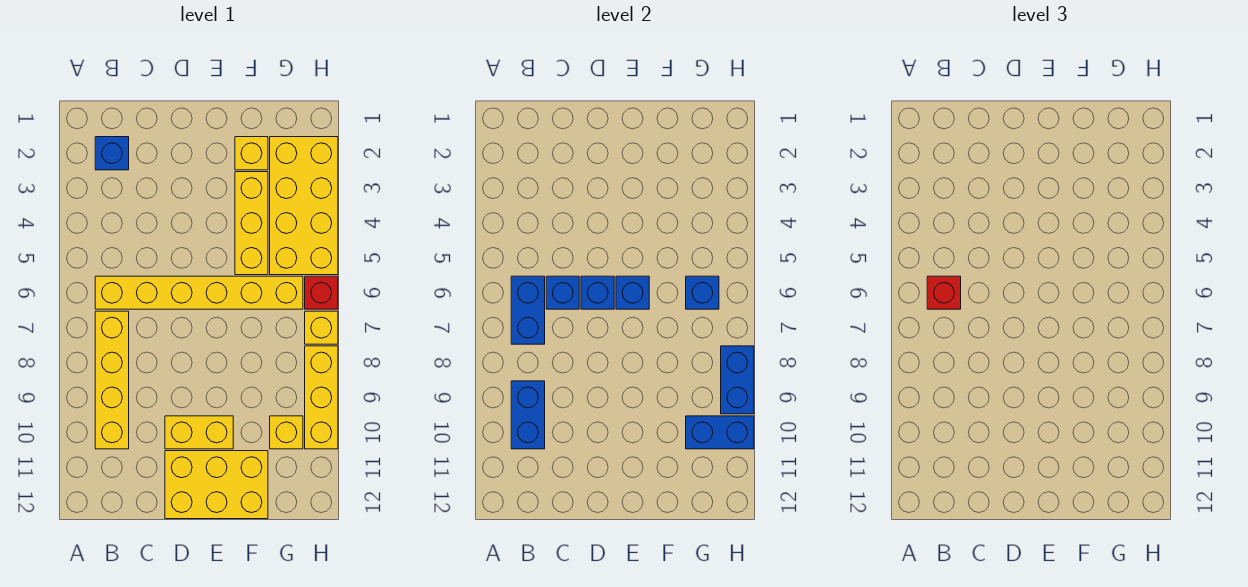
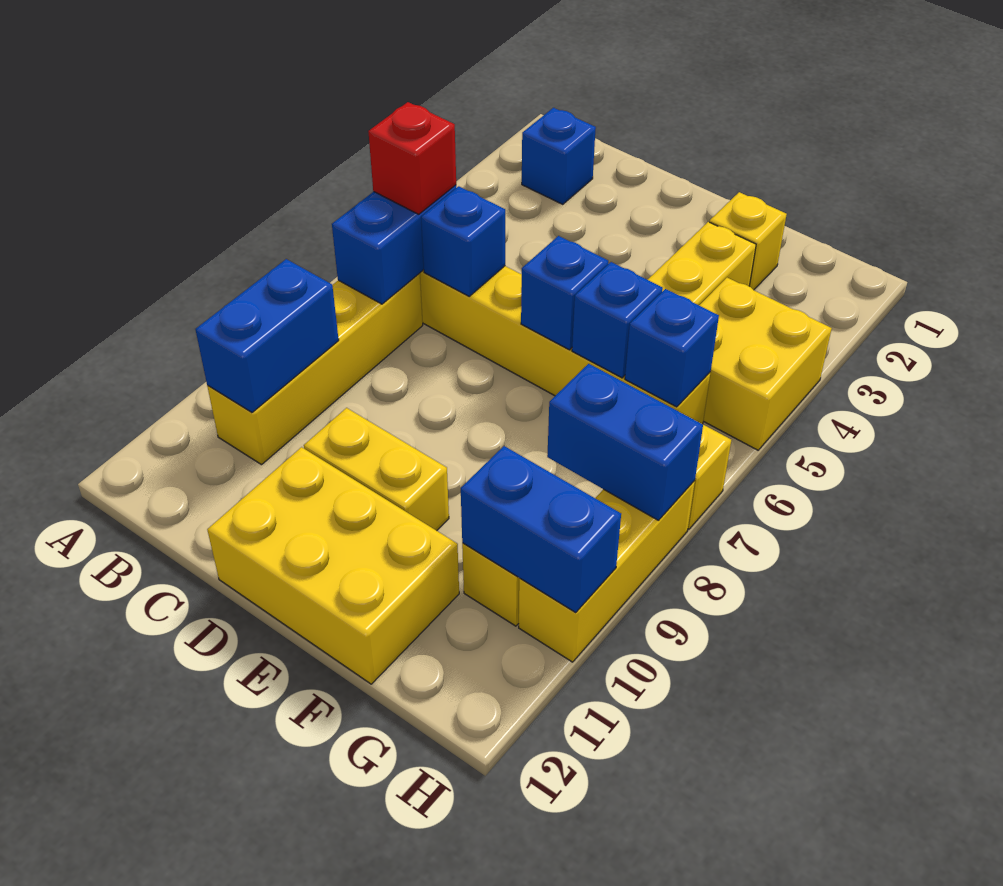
blue brick D6 level 2 -> blue brick F6 level 2
yellow brick G2:H5 level 1 -> yellow brick G4:H5 level 1
red brick H6 level 1 -> none
blue brick H8:H9 level 2 -> blue brick G8:H8 level 2

